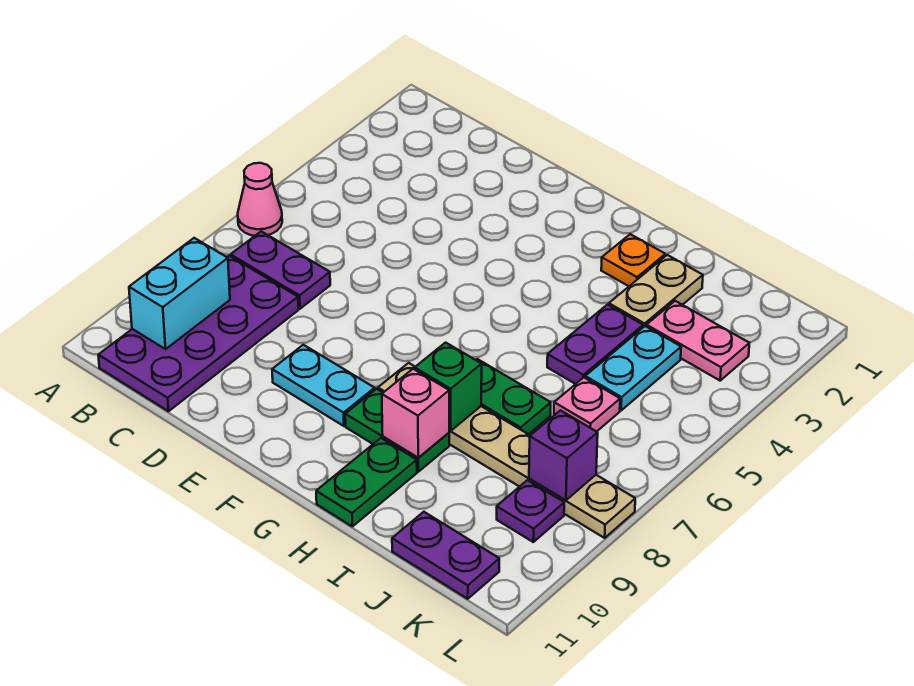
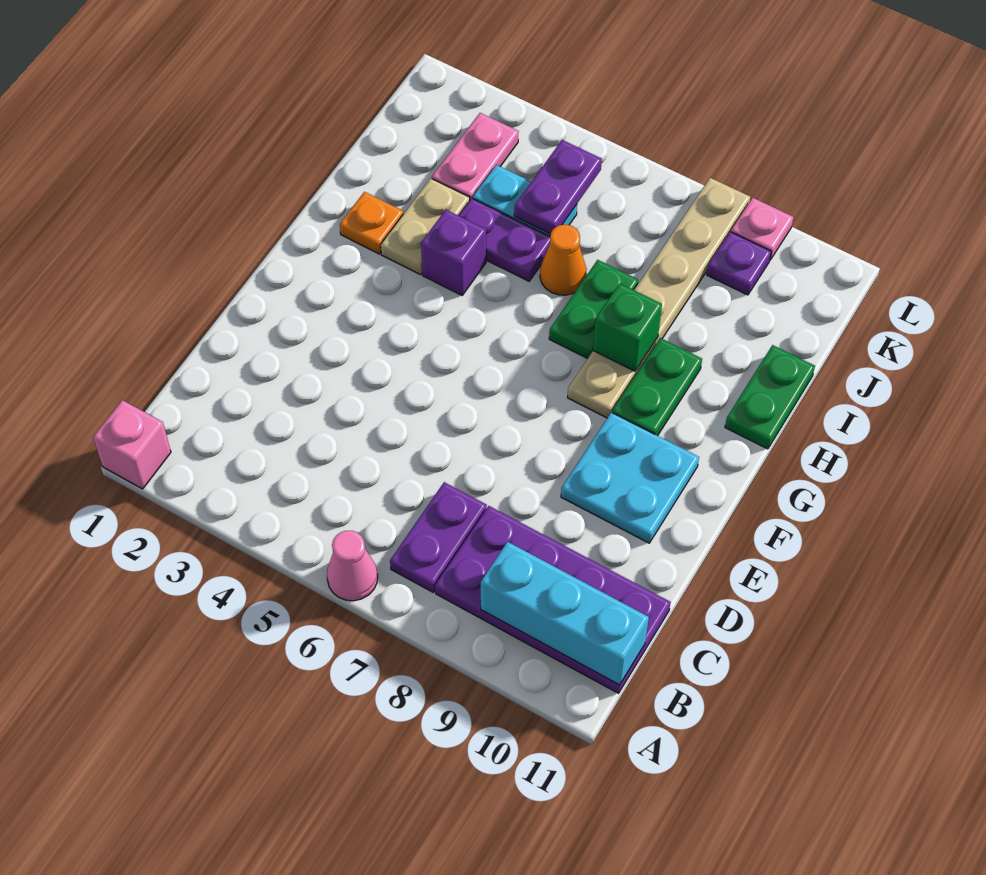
cyan brick B9:B10 level 2 -> cyan brick B9:B11 level 2
cyan plate E9:F9 level 1 -> cyan plate E9:F10 level 1
pink brick H9 level 2 -> pink brick A1 level 1
green plate H10:H11 level 1 -> green plate H11:I11 level 1
tan plate I2:I3 level 1 -> tan plate H3:I3 level 1
none -> orange cone I6 level 1
pink plate J6 level 1 -> pink plate L9 level 1
purple plate J11:K11 level 1 -> purple plate J5:K5 level 2
purple brick K8 level 2 -> purple brick H4 level 1

